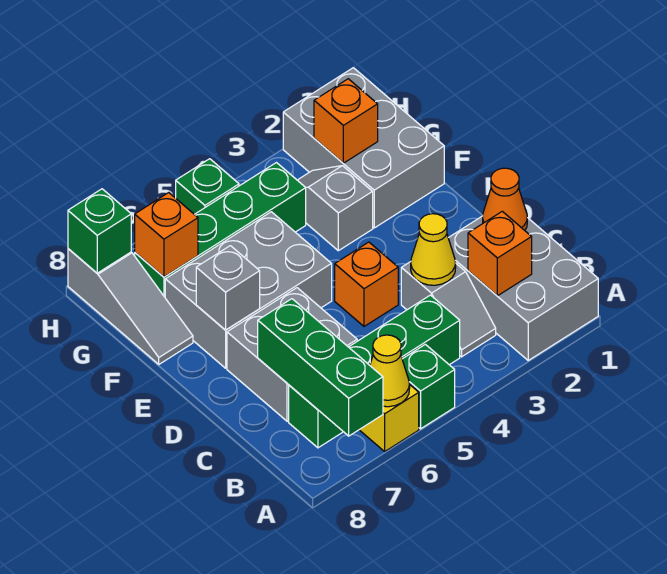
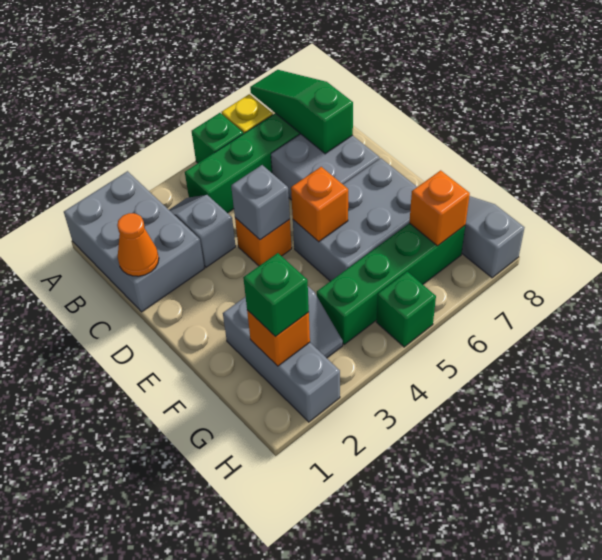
yellow cone A6 level 2 -> none
green brick A7:C7 level 2 -> green slope A7:C7 level 2 top C
orange brick B2 level 2 -> orange brick E5 level 2
yellow cone C3 level 2 -> none
grey brick E7 level 2 -> grey brick D4 level 2
grey brick F1:H2 level 1 -> grey brick F2:H2 level 1
green brick H8 level 2 -> green brick G2 level 3

